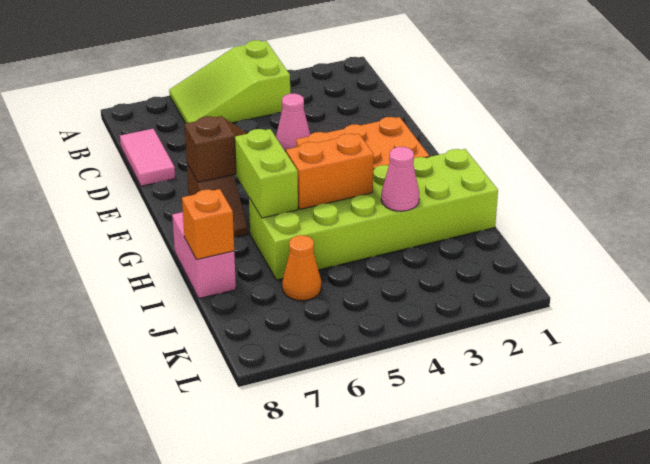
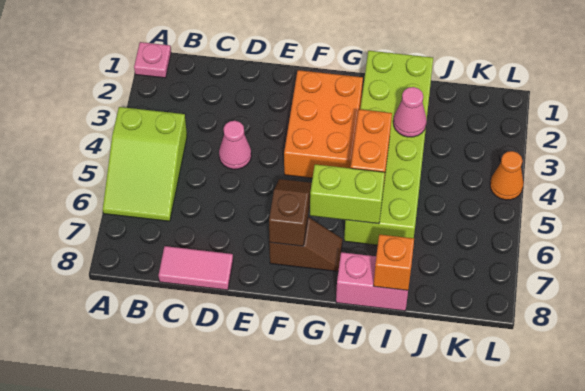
none -> pink plate A1 level 1
orange cone J6 level 1 -> orange cone L4 level 1

